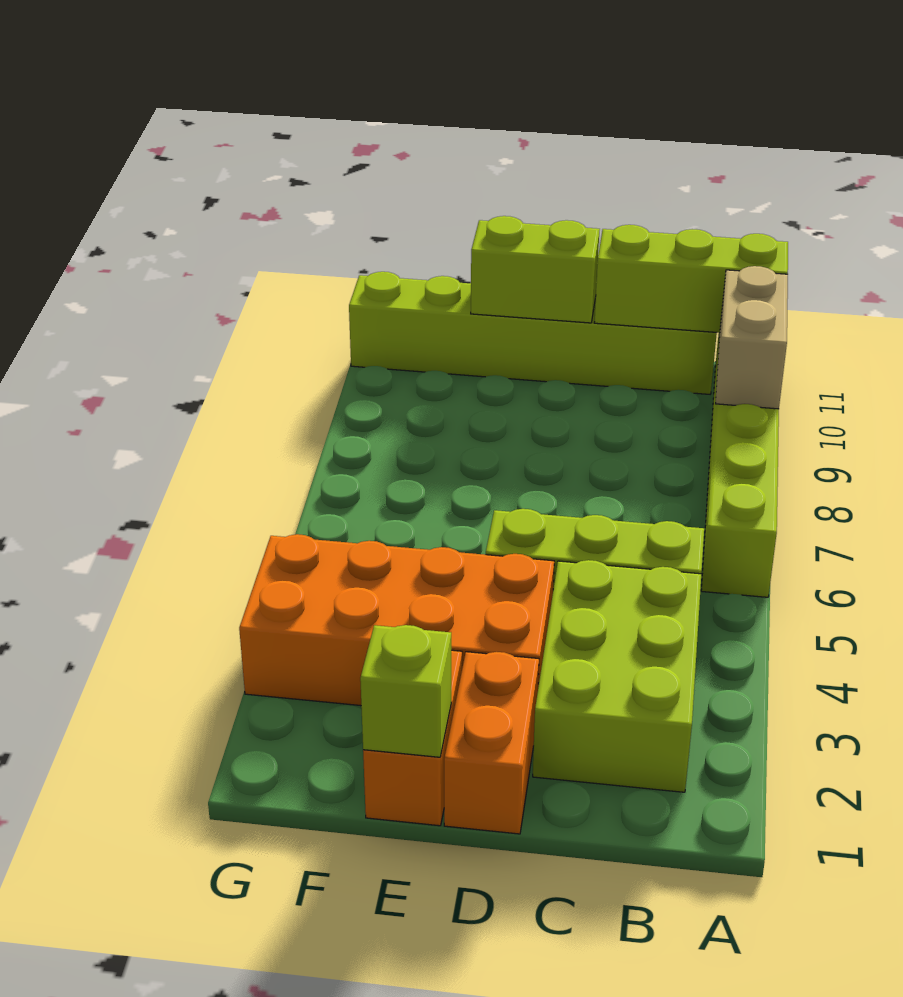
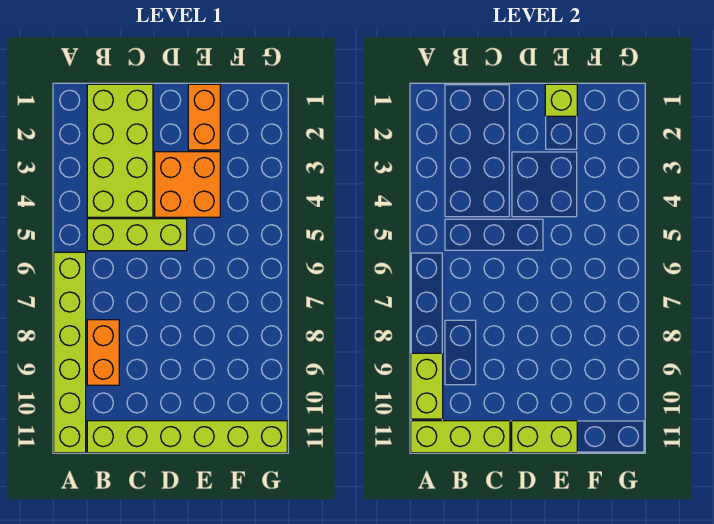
tan brick A9:A10 level 2 -> lime brick A9:A10 level 2
lime brick B2:C4 level 1 -> lime brick B1:C4 level 1
orange brick D1:D2 level 1 -> orange brick B8:B9 level 1
orange brick D3:G4 level 1 -> orange brick D3:E4 level 1

